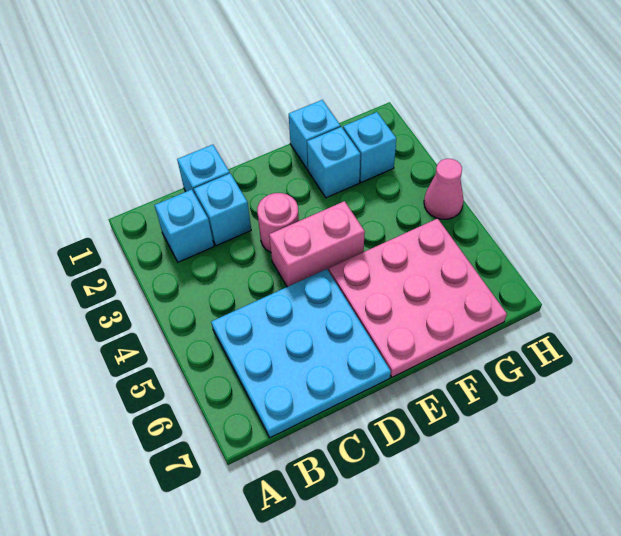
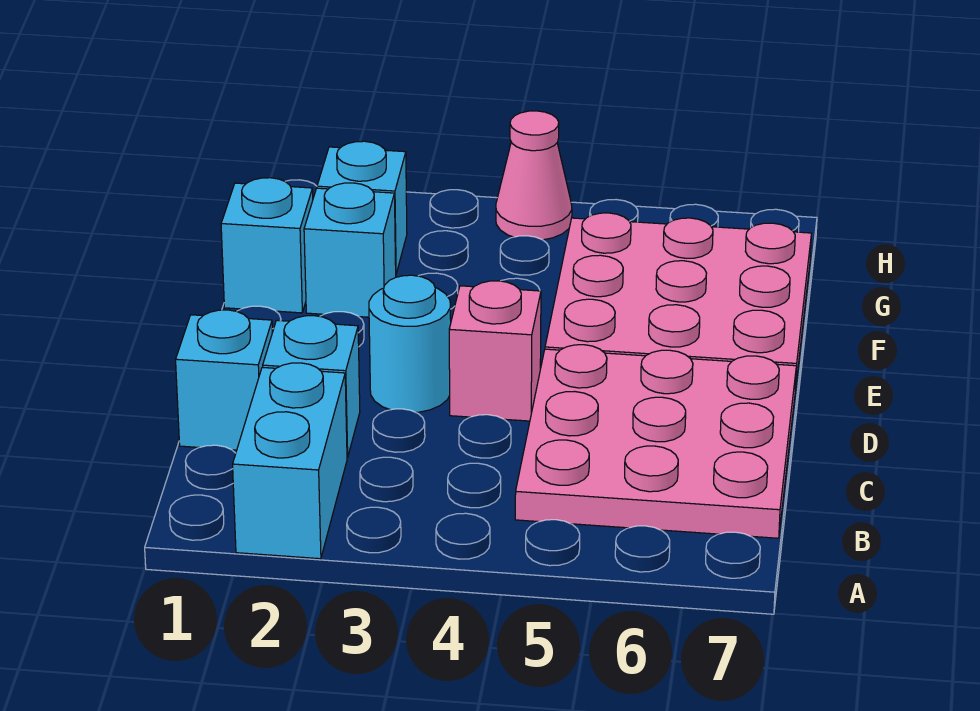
cyan brick B2 level 1 -> cyan brick A2:B2 level 1
cyan plate B5:D7 level 1 -> pink plate B5:D7 level 1
pink round brick D3 level 1 -> cyan round brick D3 level 1
pink brick D4:E4 level 1 -> pink brick D4 level 1

